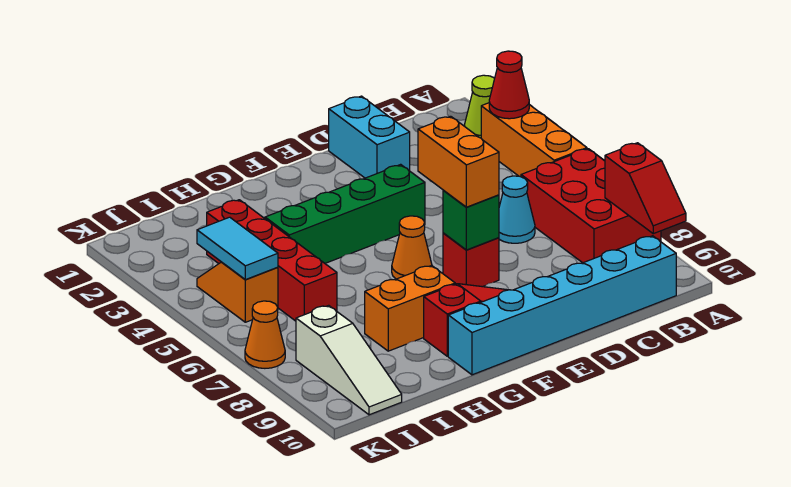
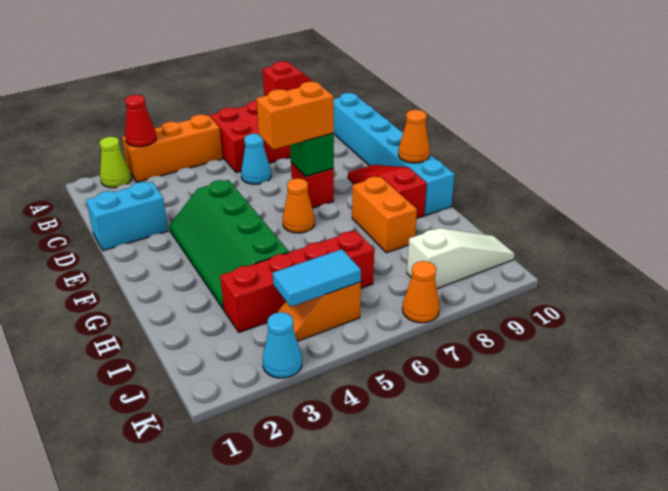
none -> orange cone F10 level 2
none -> cyan cone K3 level 1

